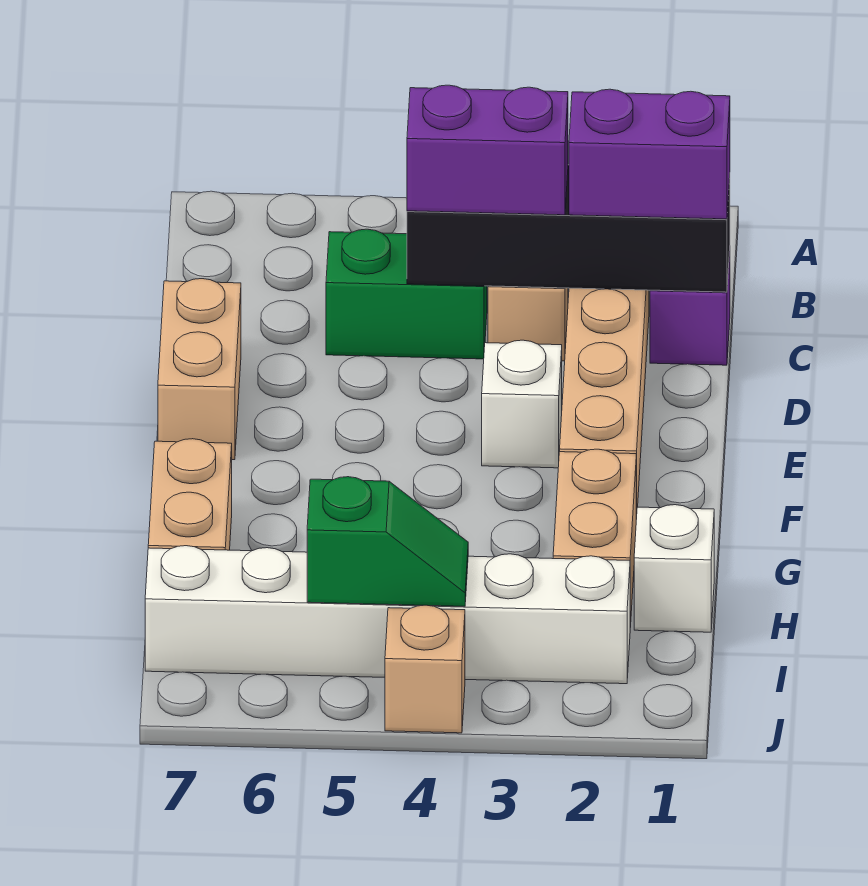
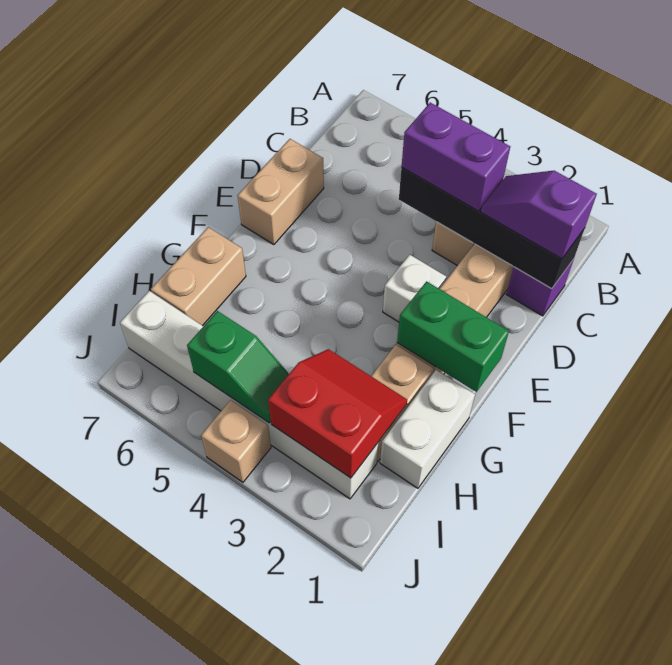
purple brick C1:C2 level 3 -> purple slope C1:C2 level 3 top 1
green brick C4:C5 level 1 -> green brick F1:F2 level 2
white brick H1 level 1 -> white brick G1:H1 level 1
none -> red slope H2:I3 level 2 top I

